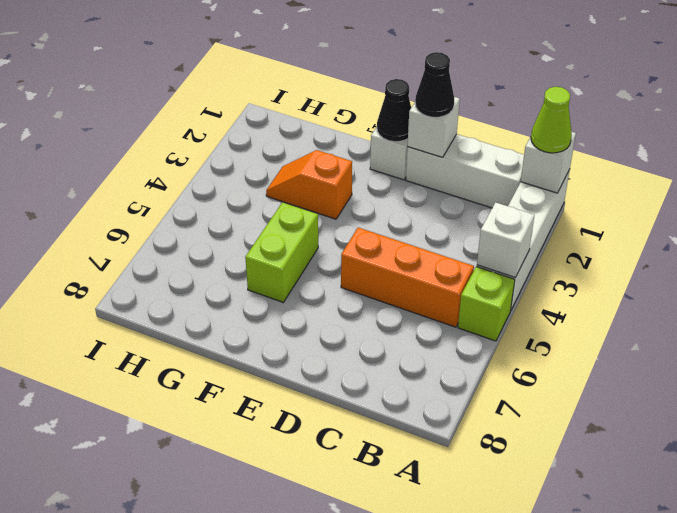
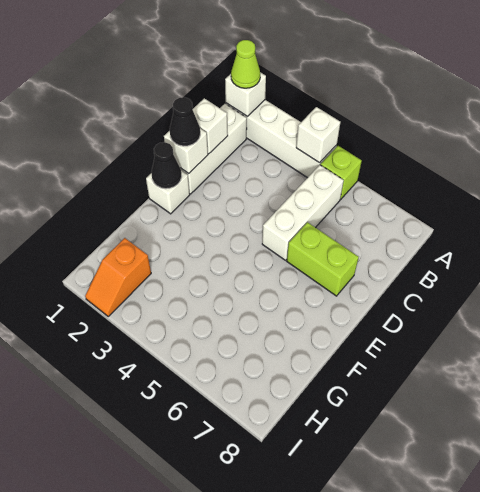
orange brick B5:D5 level 1 -> white brick B5:D5 level 1
none -> white brick C1 level 2
orange slope F3:G3 level 1 top F -> orange slope H2:I2 level 1 top H
lime brick F5:F6 level 1 -> lime brick D6:D7 level 1

